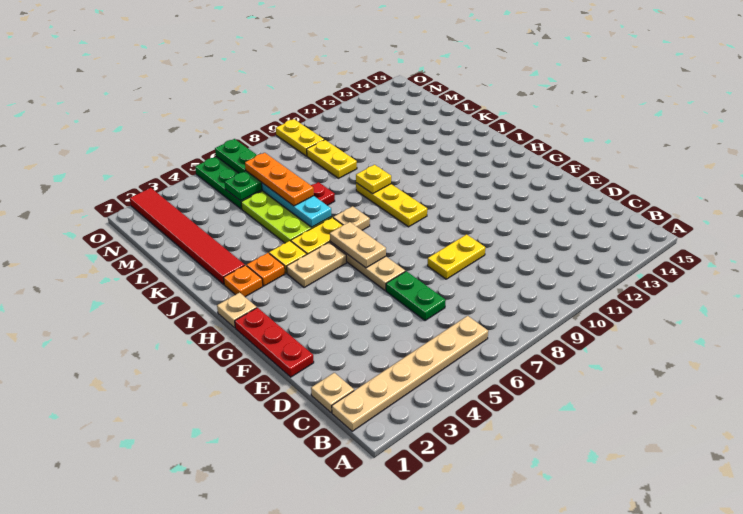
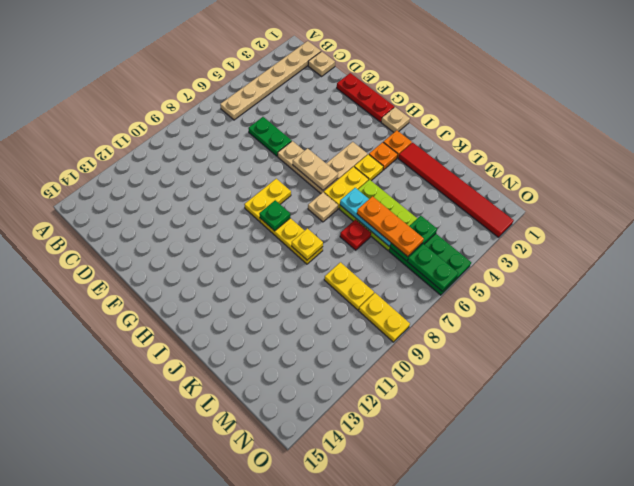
yellow plate E8:E9 level 1 -> yellow plate G8:G9 level 1
none -> green plate H9 level 2

